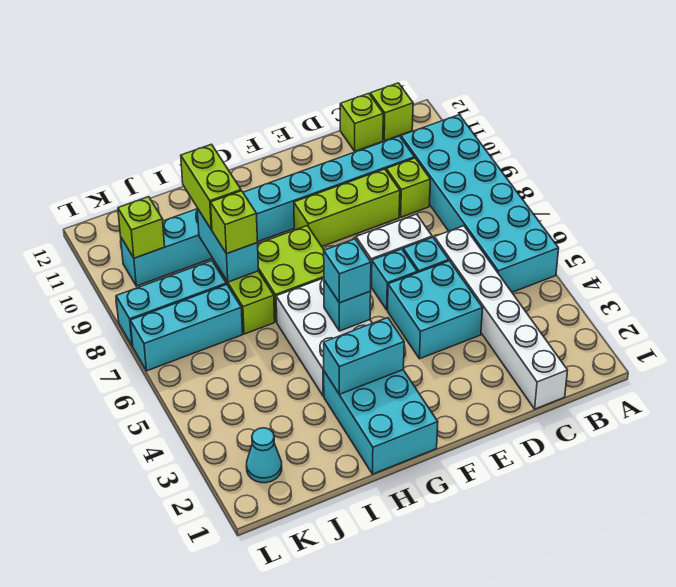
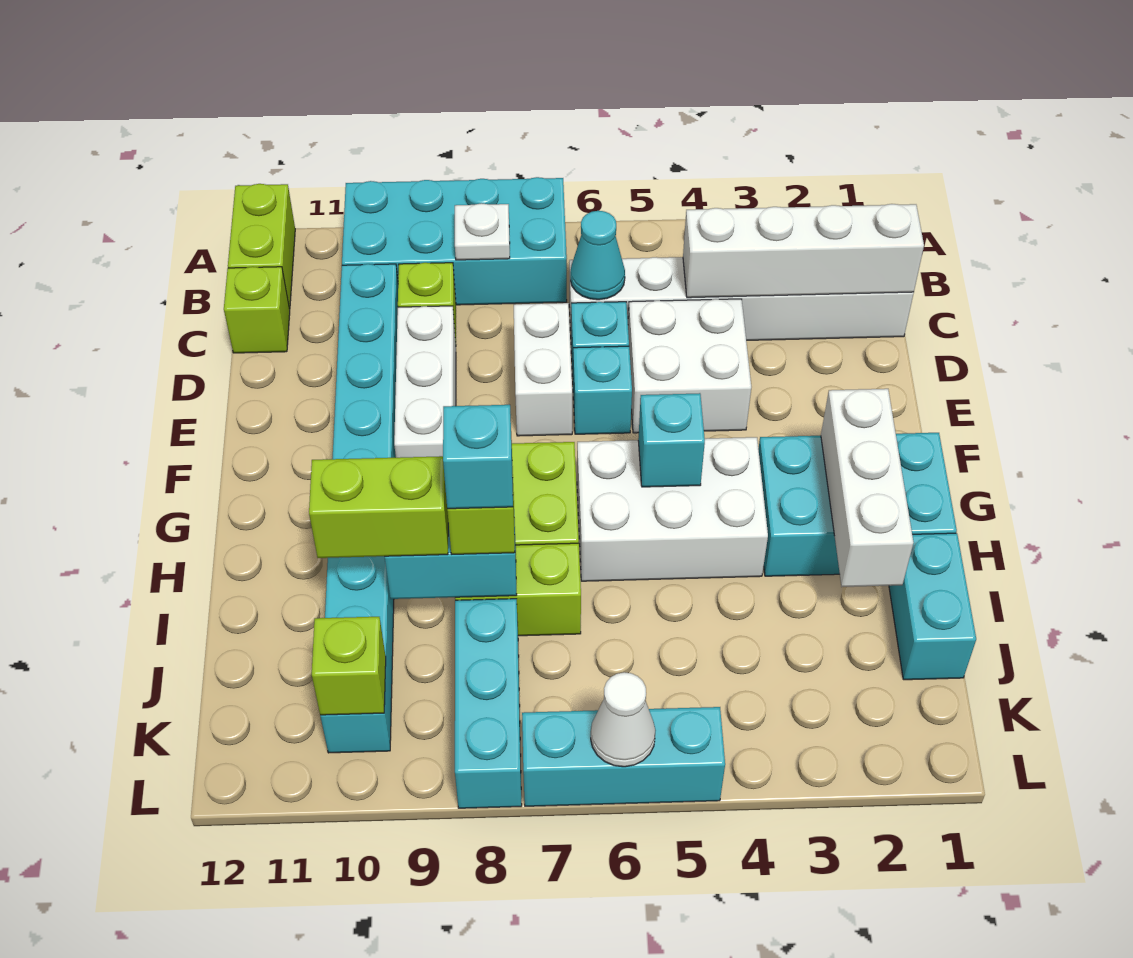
cyan brick A5:B10 level 1 -> cyan brick A7:B10 level 1
none -> white plate B8 level 2
lime brick B12 level 1 -> lime brick A12:B12 level 1
none -> white brick C1:C4 level 2
cyan brick D4:E5 level 1 -> white brick D4:E5 level 1
lime brick D9:F9 level 1 -> white brick D9:F9 level 1
none -> white brick G2:I2 level 2
cyan brick G3:H3 level 2 -> cyan brick I1:J1 level 1
cyan brick G5 level 3 -> cyan brick I8 level 4
cyan brick J7:L7 level 1 -> cyan brick L5:L7 level 1
cyan cone K2 level 1 -> cyan cone C6 level 2
none -> white cone L6 level 2

